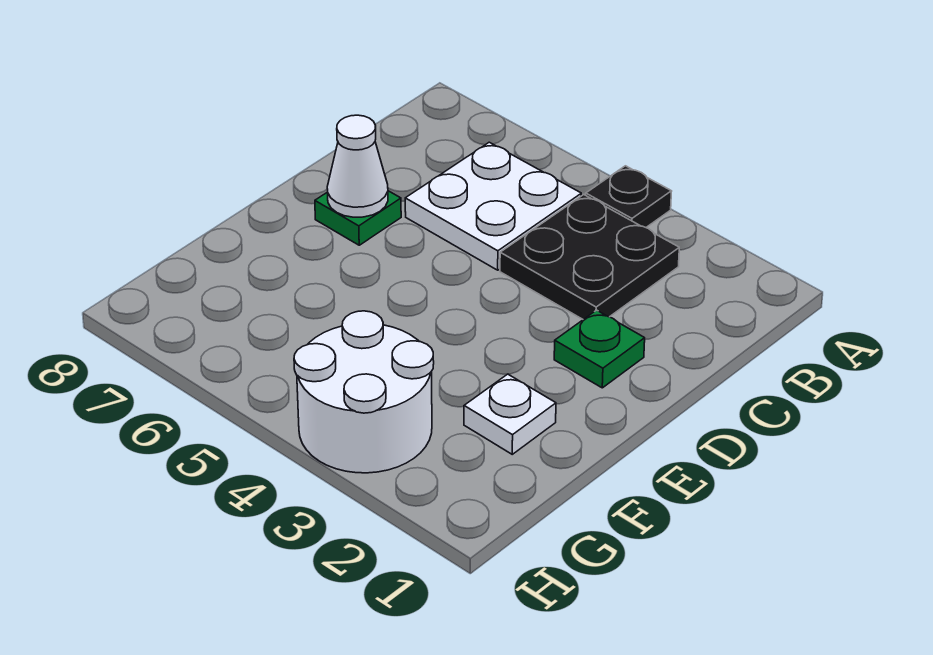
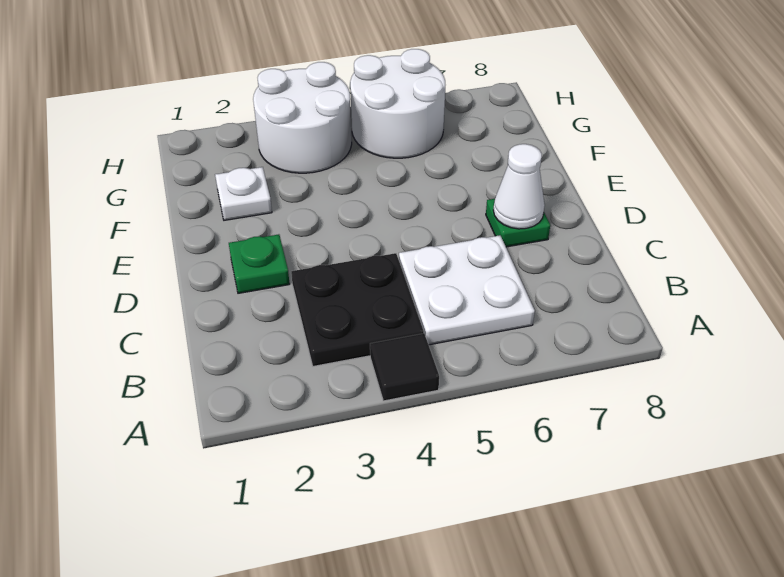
black plate A4 level 1 -> black tile A4 level 1
none -> white round brick G5:H6 level 1

